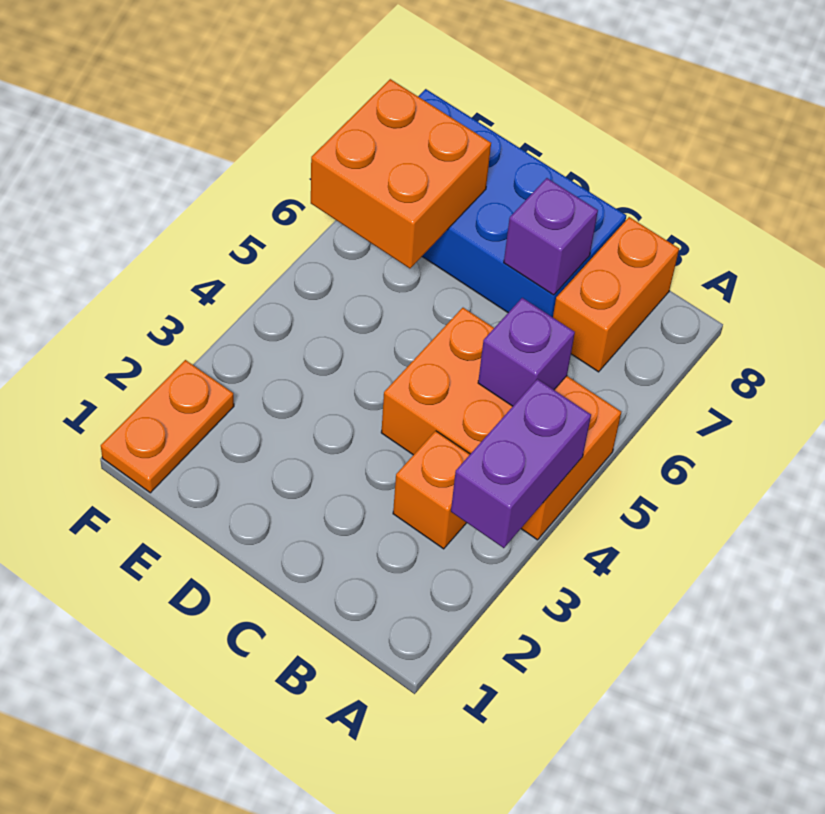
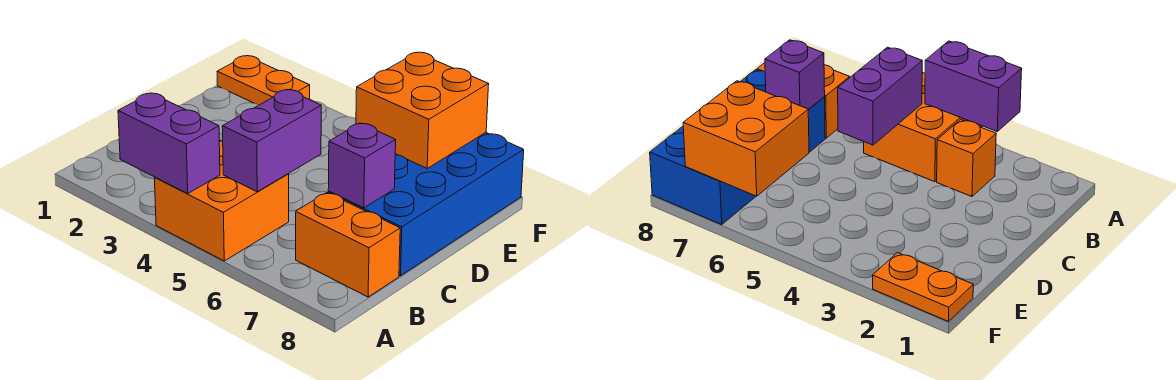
orange brick A4:C5 level 1 -> orange brick A4:B5 level 1
purple brick B5 level 2 -> purple brick B5:C5 level 2

